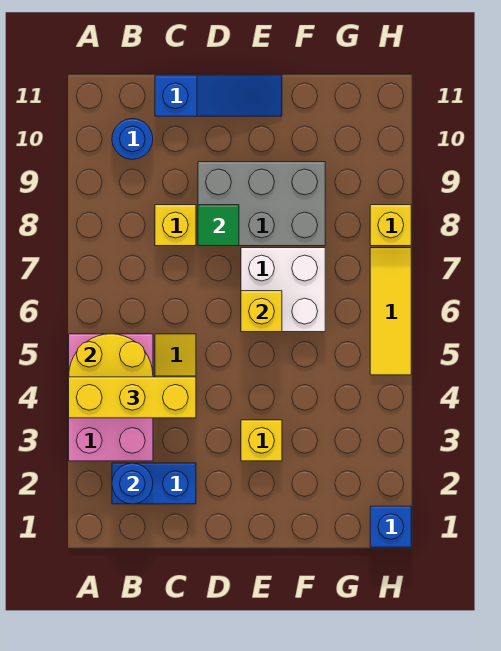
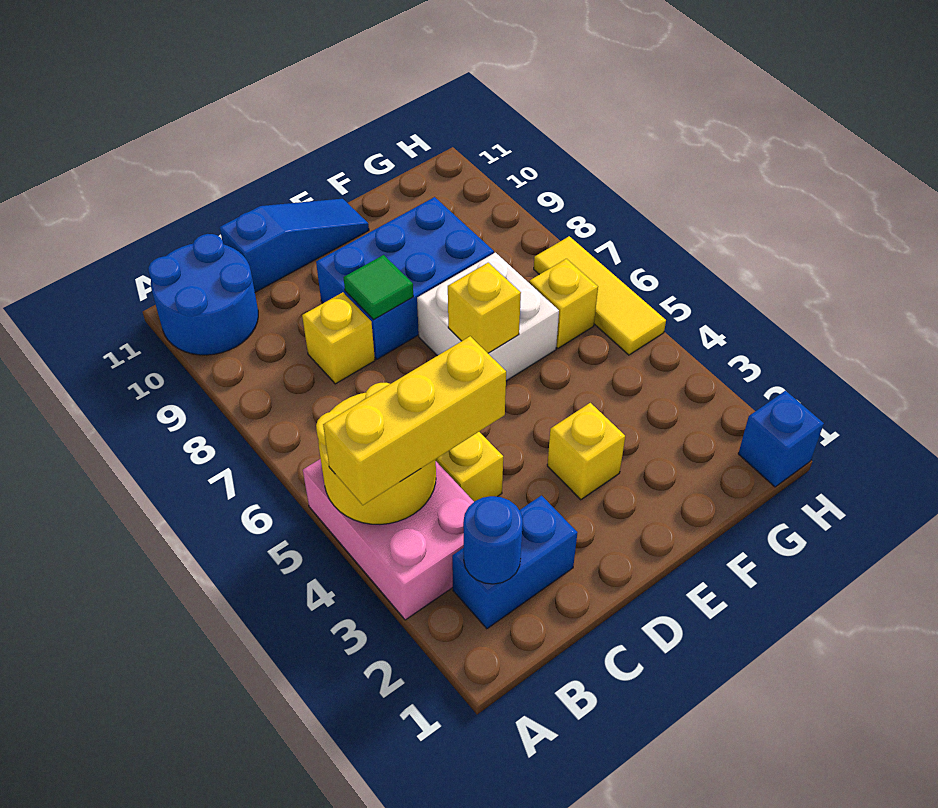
blue round brick B10 level 1 -> blue round brick A10:B11 level 1
grey brick D8:F9 level 1 -> blue brick D8:F9 level 1
yellow brick H8 level 1 -> yellow brick G6 level 1

